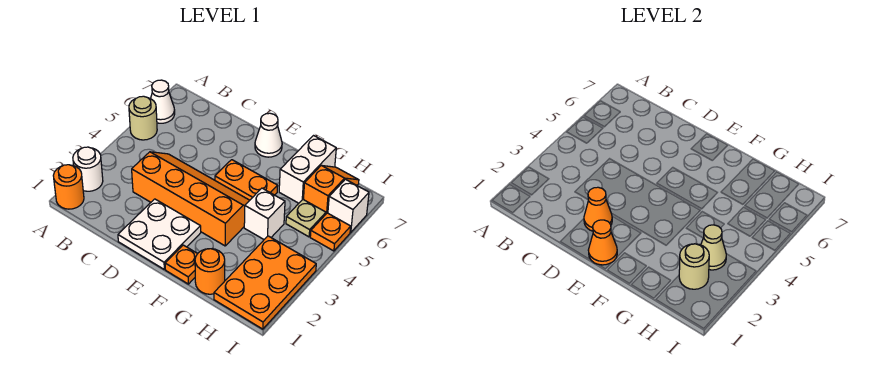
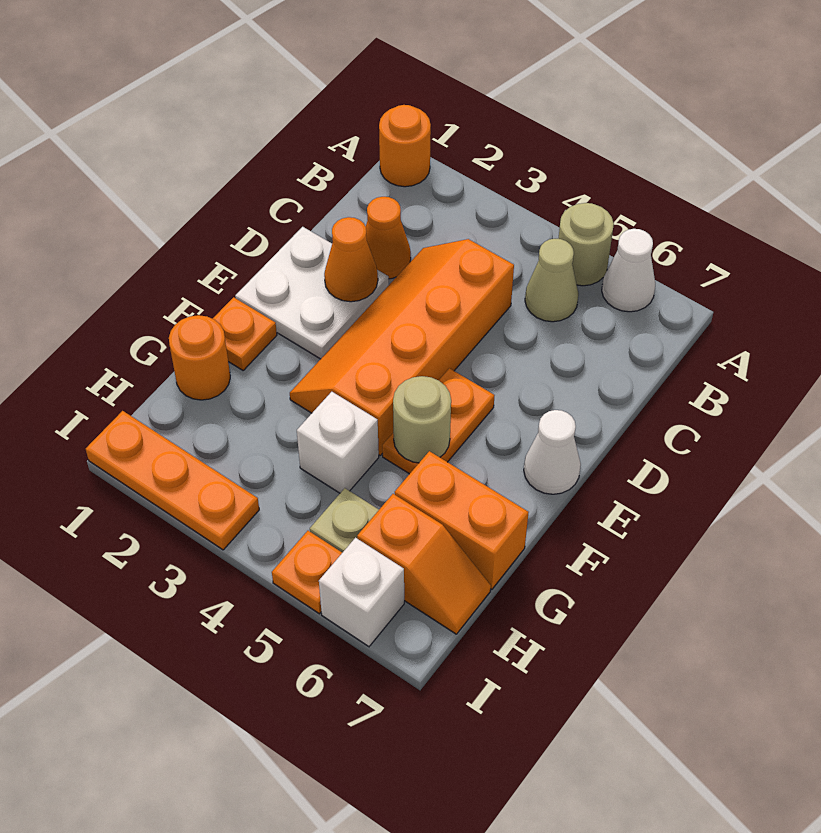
white round brick A2 level 1 -> none
orange slope C3:F4 level 1 top 3 -> orange slope C3:F4 level 1 top 4
orange cone E1 level 2 -> orange cone C2 level 1
white brick G6:G7 level 1 -> orange brick G6:G7 level 1
orange plate H1:I3 level 1 -> orange plate I1:I3 level 1
tan round brick H2 level 2 -> tan round brick F5 level 2
tan cone H3 level 2 -> tan cone B5 level 1

